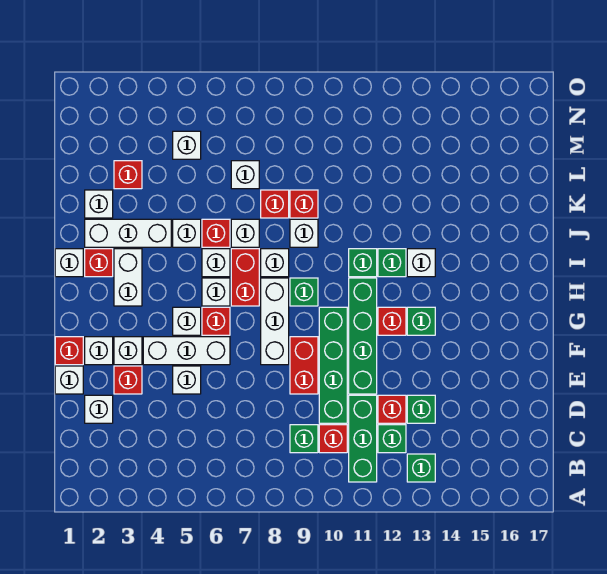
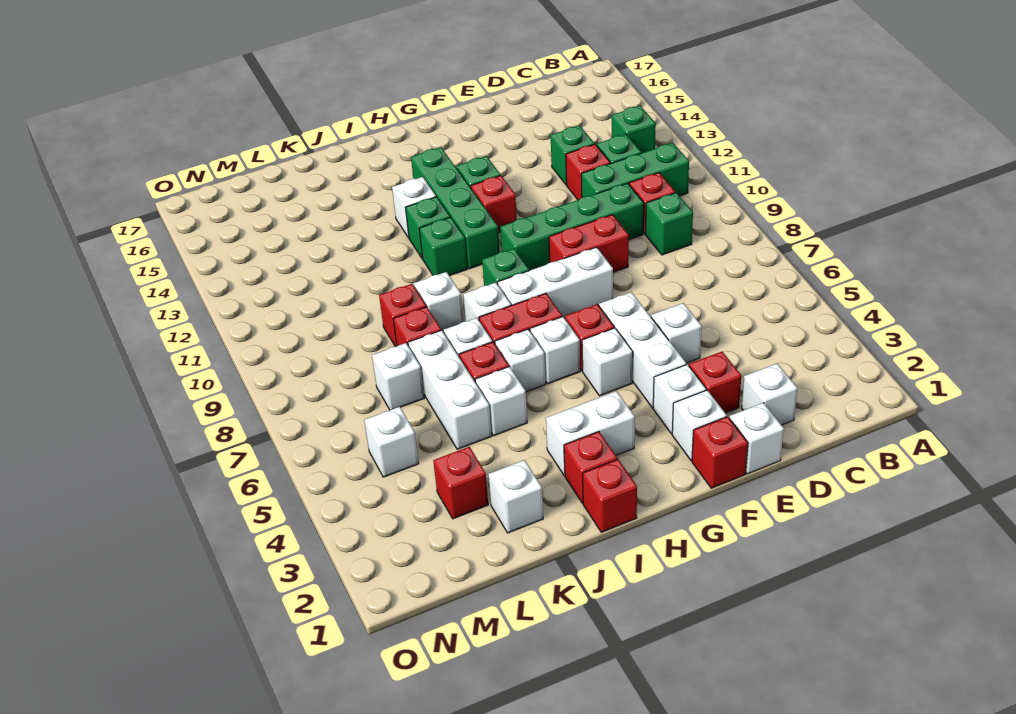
green brick E11:H11 level 1 -> green brick H11:H14 level 1
white brick I1 level 1 -> red brick I1 level 1
white brick J2:J4 level 1 -> white brick K5:K7 level 1

